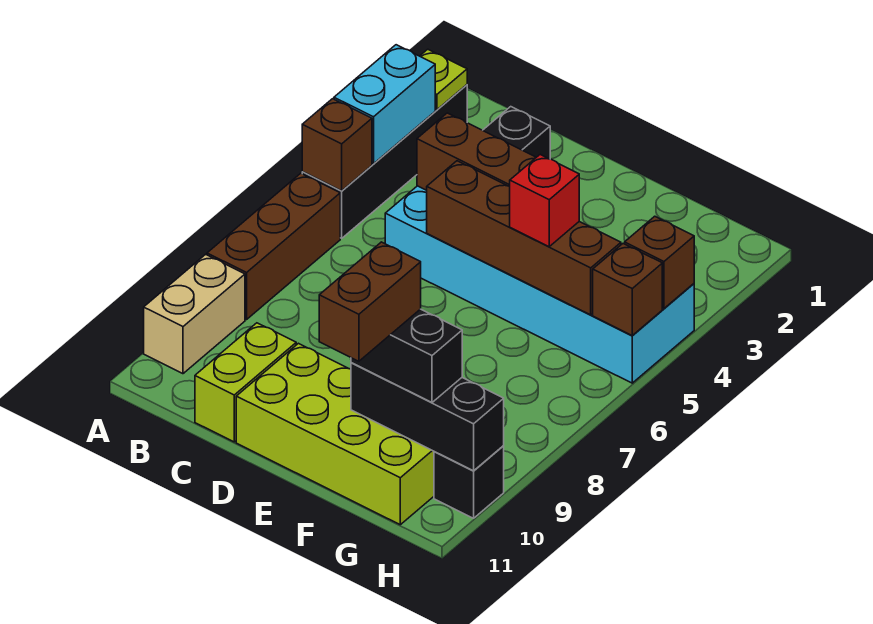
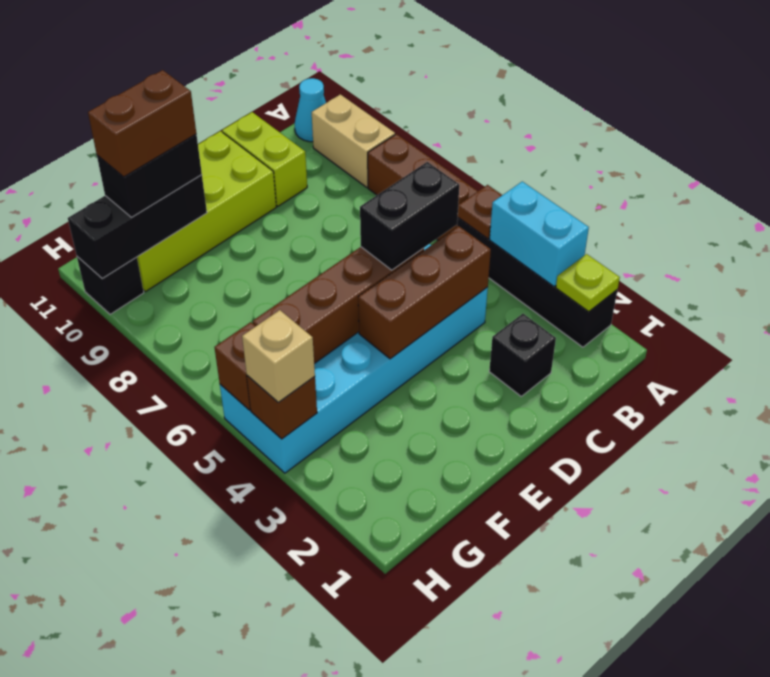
brown brick A5 level 2 -> brown plate A5 level 2
none -> cyan cone A11 level 1
none -> black brick C5:D5 level 3
red brick F5 level 3 -> none
brown brick F10:F11 level 4 -> brown brick F10:G10 level 4
none -> tan brick H4 level 3

